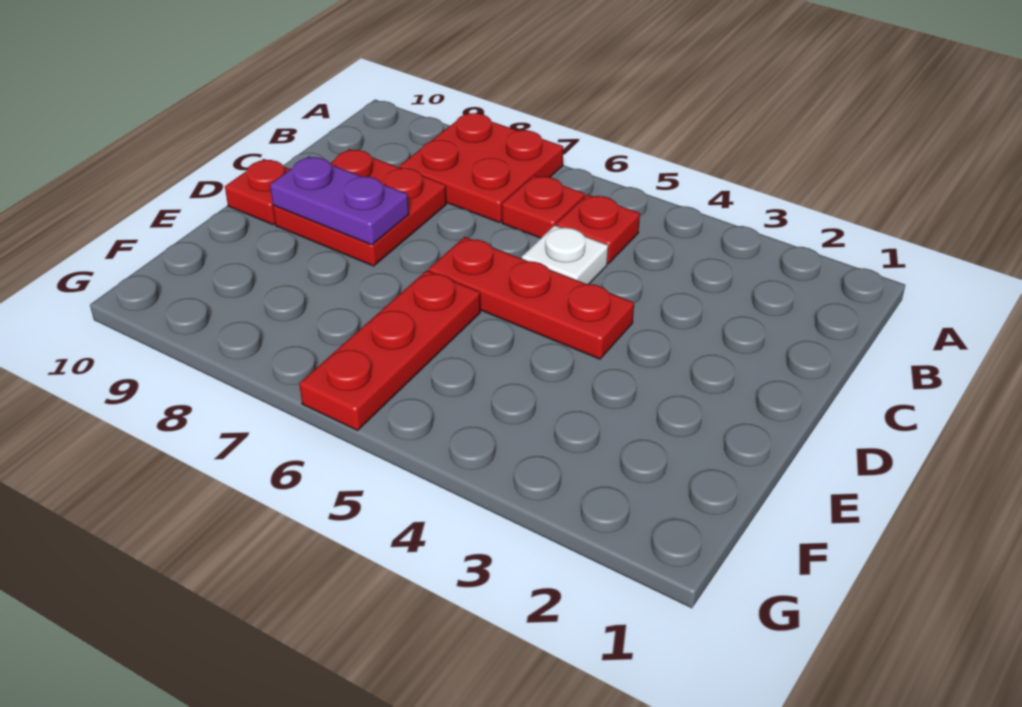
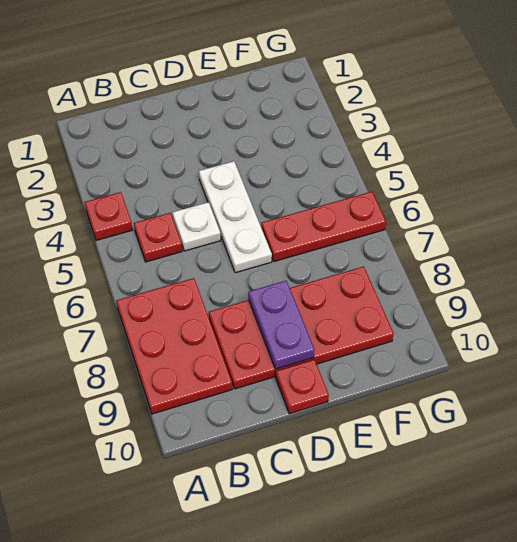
red plate A7:B8 level 1 -> red plate A7:B9 level 1
red plate B6 level 1 -> red plate A4 level 1
red plate C8:D9 level 1 -> red plate C8:F9 level 1
red plate D4:D6 level 1 -> white plate D4:D6 level 1

